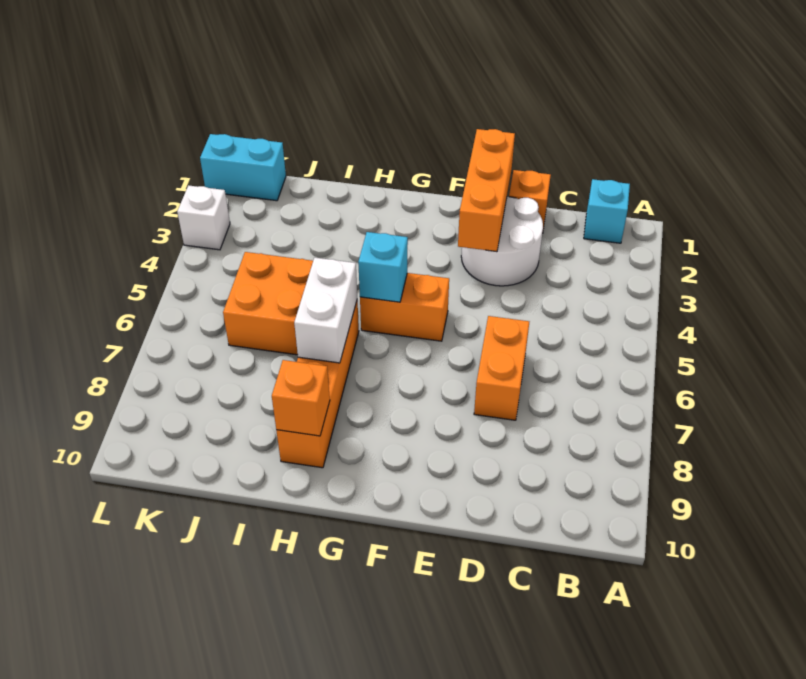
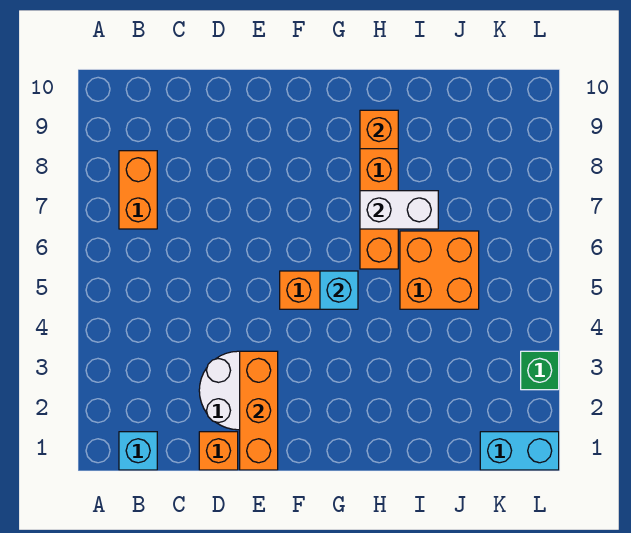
orange brick D6:D7 level 1 -> orange brick B7:B8 level 1
white brick H6:H7 level 2 -> white brick H7:I7 level 2
white brick L3 level 1 -> green brick L3 level 1

